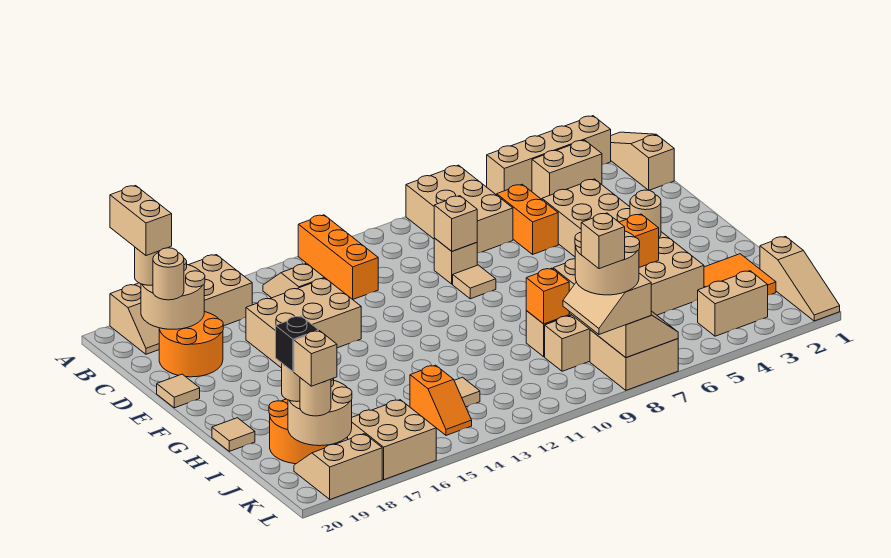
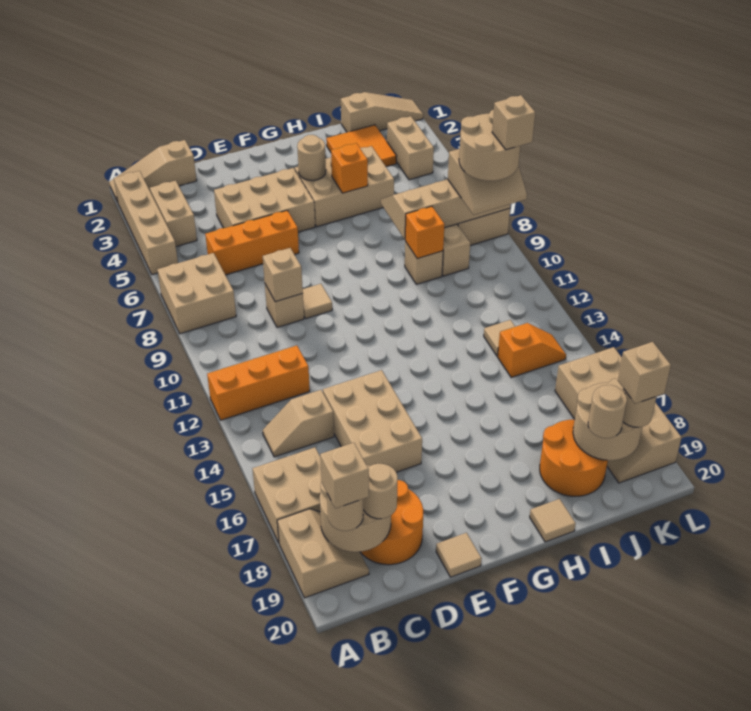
tan brick A7:C8 level 1 -> tan brick A7:B8 level 1
tan brick A19:B19 level 4 -> tan brick B19 level 4
orange brick C6:D6 level 1 -> orange brick C6:E6 level 1
black brick J19 level 4 -> none

